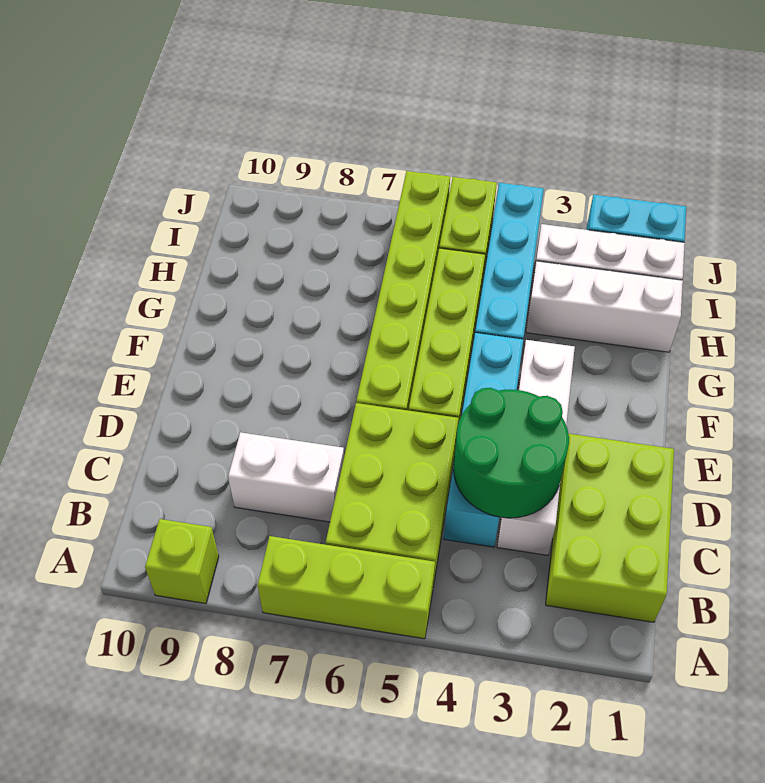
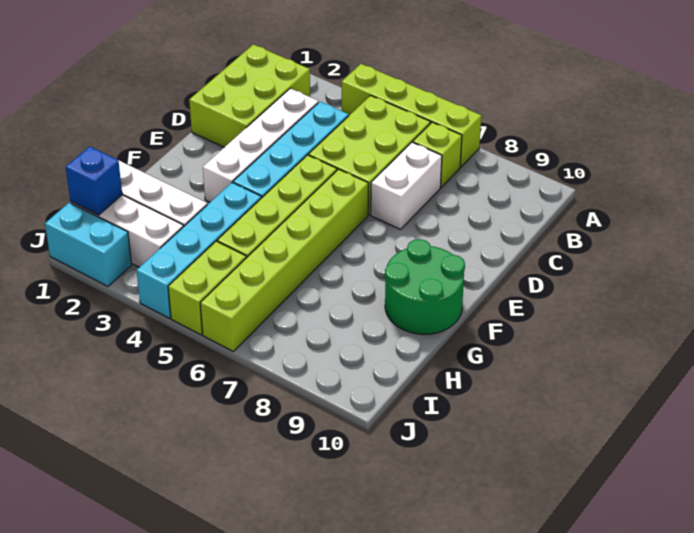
lime brick A5:A7 level 1 -> lime brick A4:A7 level 1
lime brick A9 level 1 -> lime brick B7 level 1
green round brick C3:D4 level 2 -> green round brick F9:G10 level 1
white brick C7:C8 level 1 -> white brick C7:D7 level 1
none -> blue brick I1 level 2

